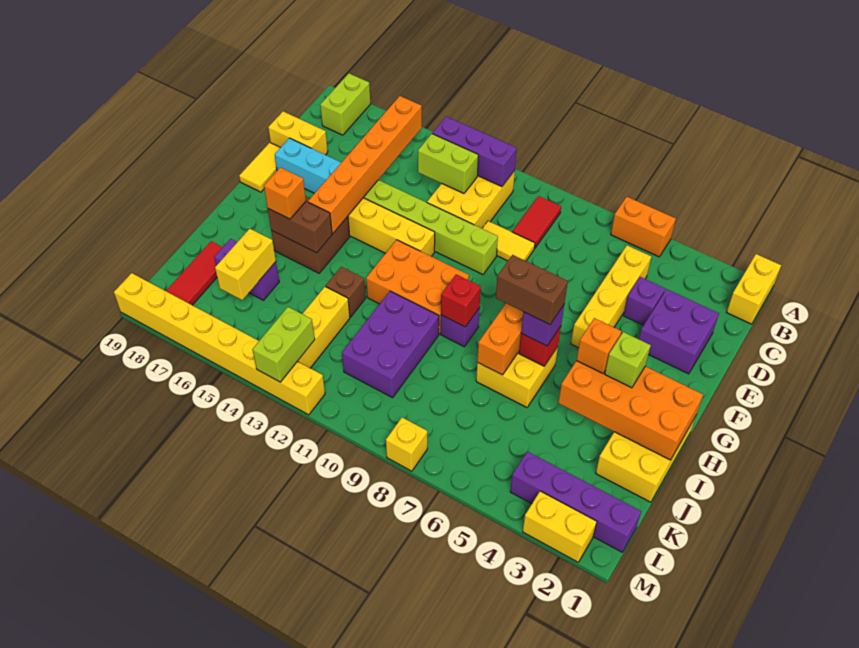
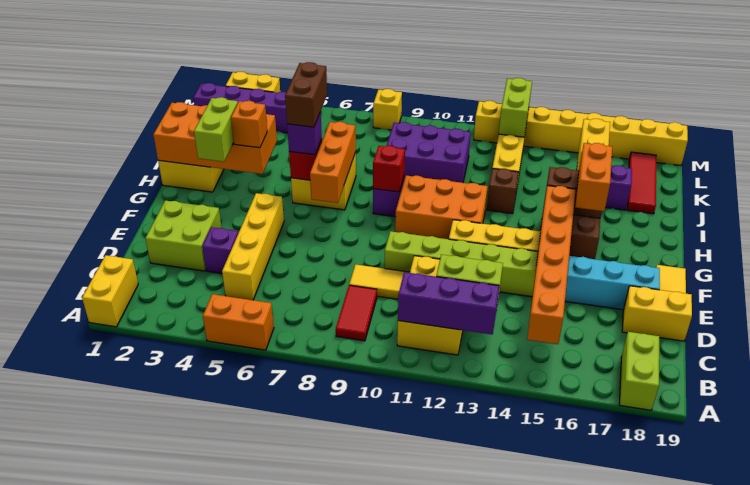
purple brick D2:E3 level 1 -> lime brick D2:E3 level 1
lime brick H3 level 3 -> lime brick G3:H3 level 3
brown brick H6:H7 level 4 -> brown brick H6:I6 level 4
orange brick H16 level 3 -> orange brick G16:H16 level 3
purple brick I10:K11 level 1 -> purple brick J9:K11 level 1

